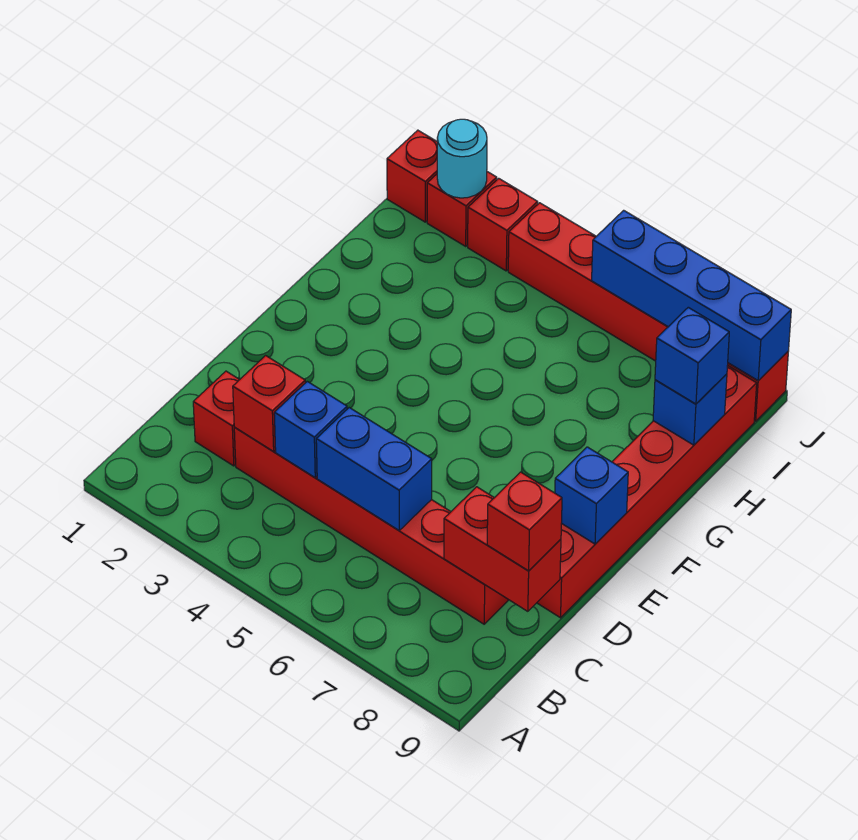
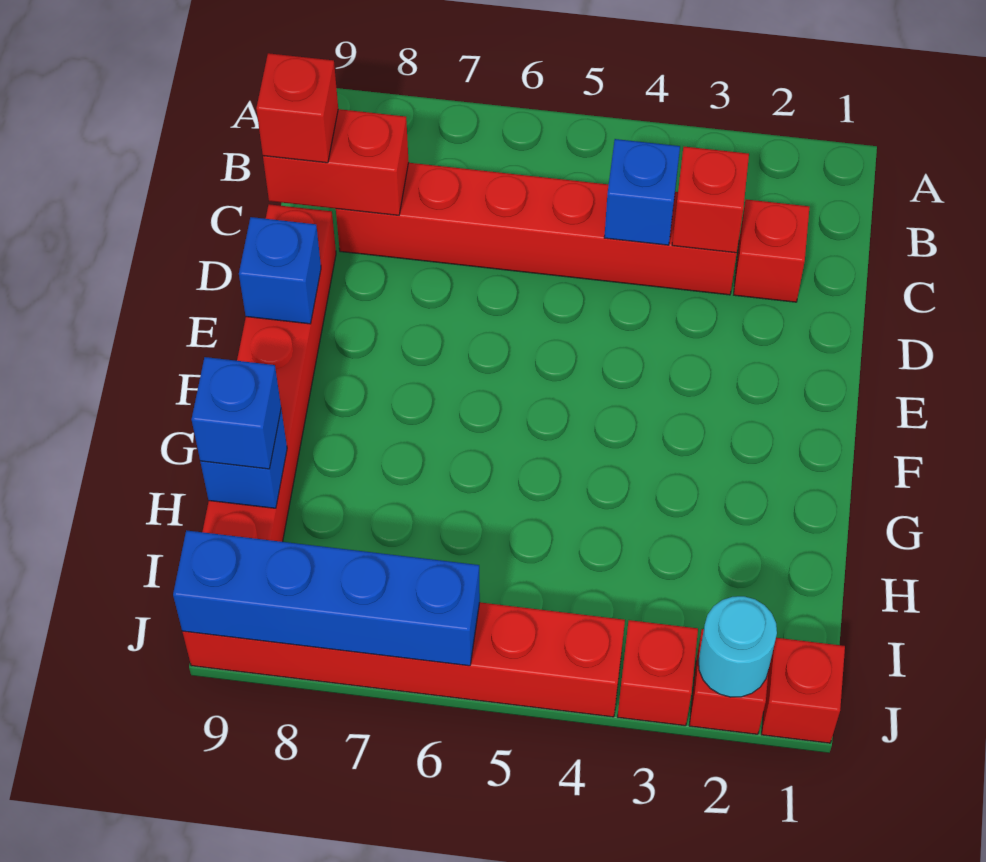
blue brick C5:C6 level 2 -> none

